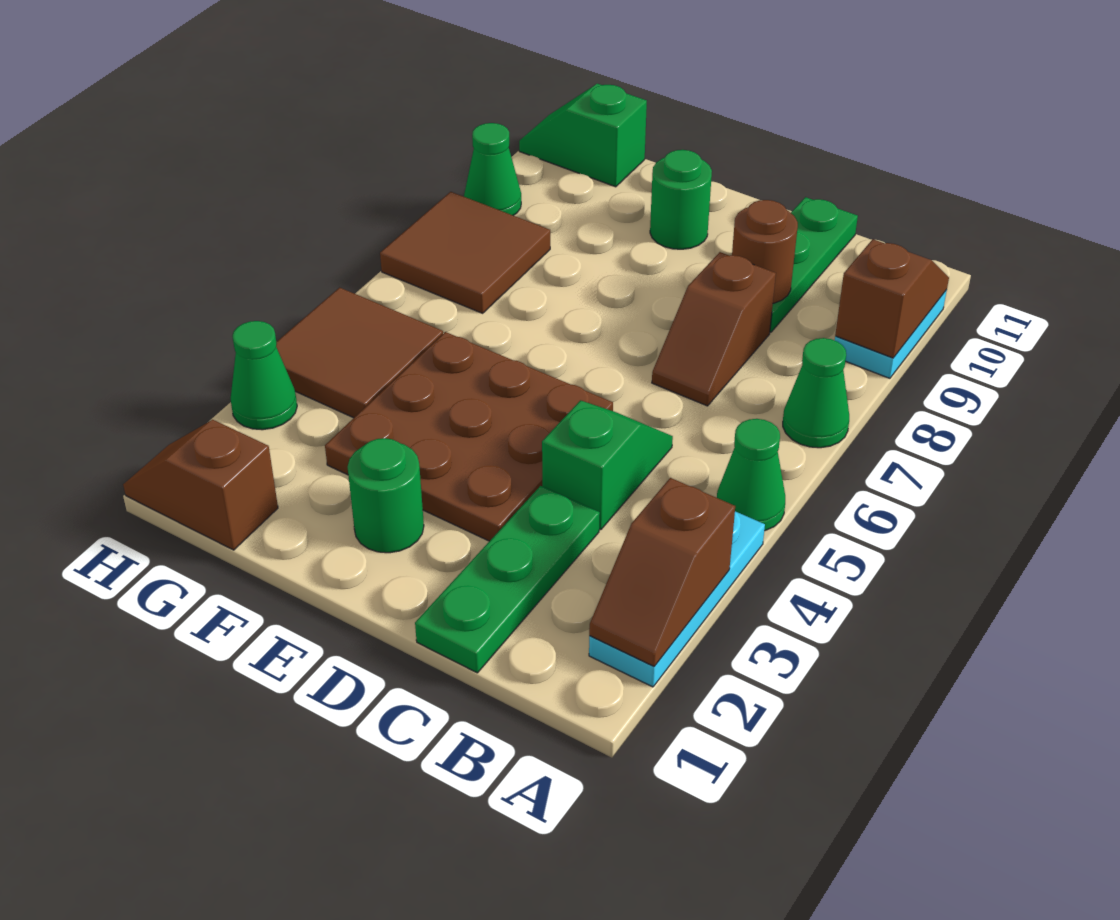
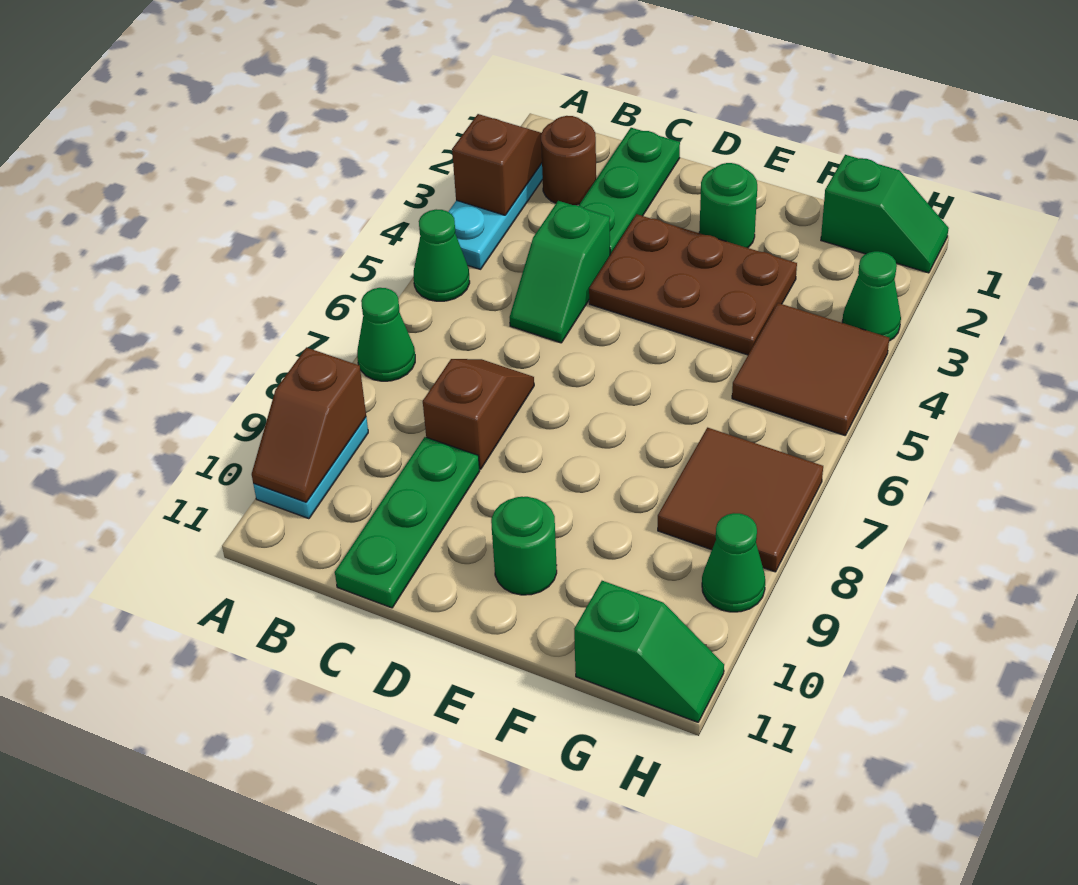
brown round brick C9 level 2 -> brown round brick B2 level 1
brown plate D3:F5 level 1 -> brown plate D3:F4 level 1
brown slope G1:H1 level 1 top G -> green slope G1:H1 level 1 top G

